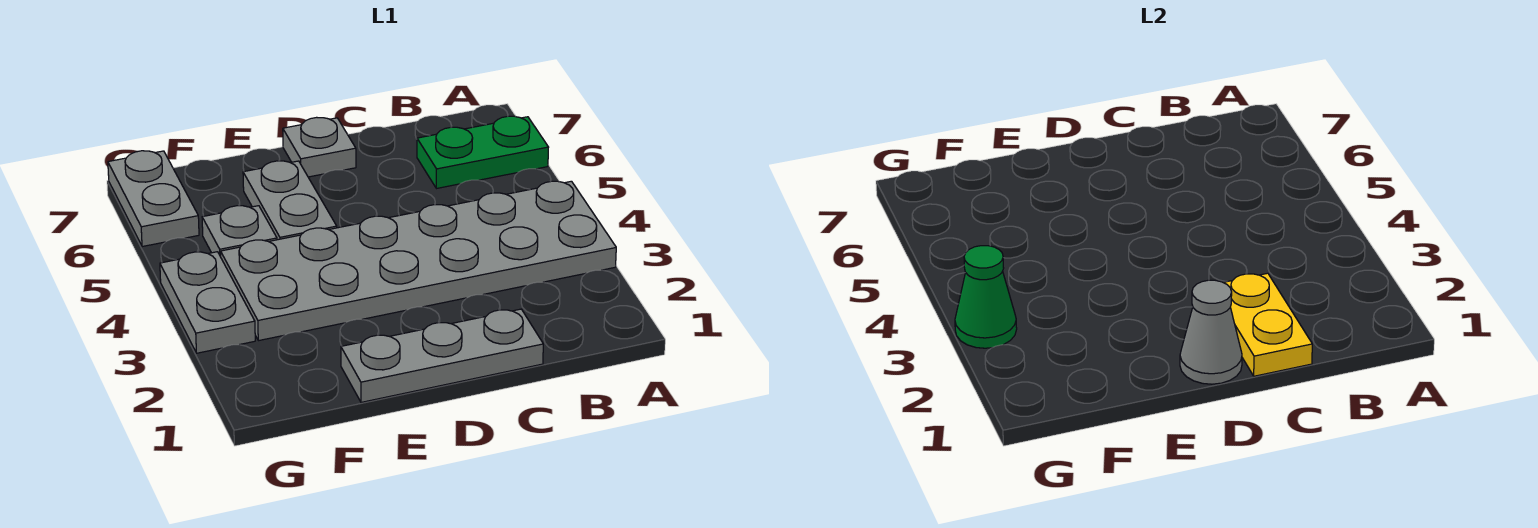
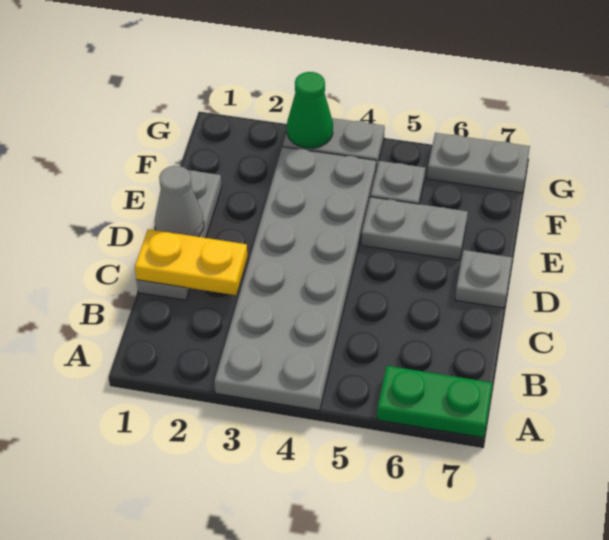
green plate A6:B6 level 1 -> green plate A6:A7 level 1

